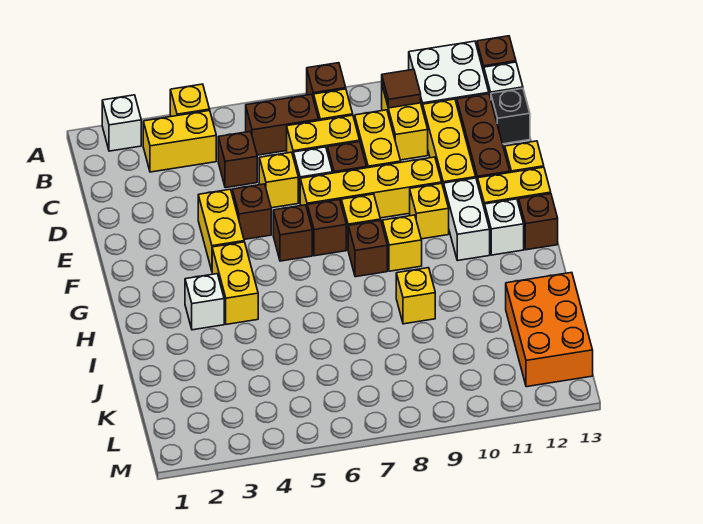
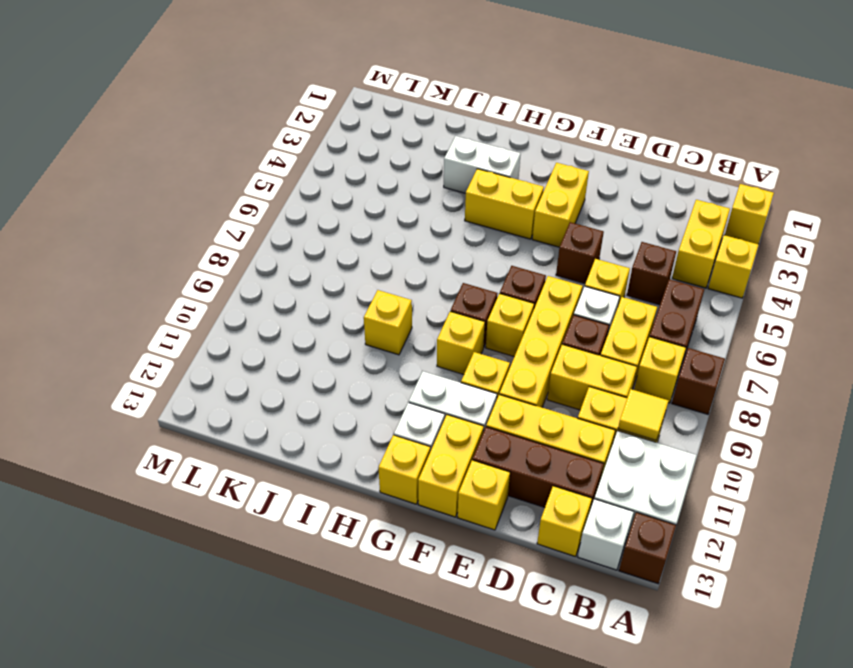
white brick A2 level 1 -> yellow brick A2 level 1
brown tile B10 level 2 -> yellow tile B10 level 2
black brick C13 level 1 -> yellow brick C13 level 1
yellow brick E4:F4 level 1 -> yellow brick F3:F4 level 1
brown brick F6 level 1 -> none
brown brick G13 level 1 -> yellow brick G13 level 1
white brick H3 level 1 -> white brick H3:I3 level 1
orange brick J12:L13 level 1 -> none

